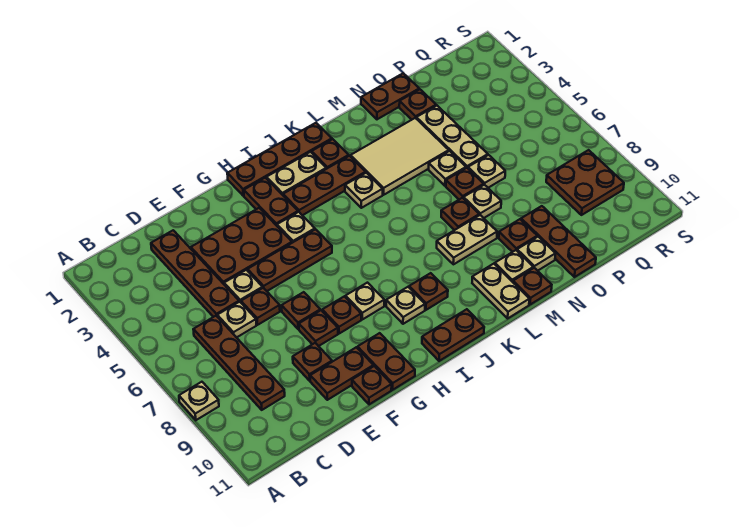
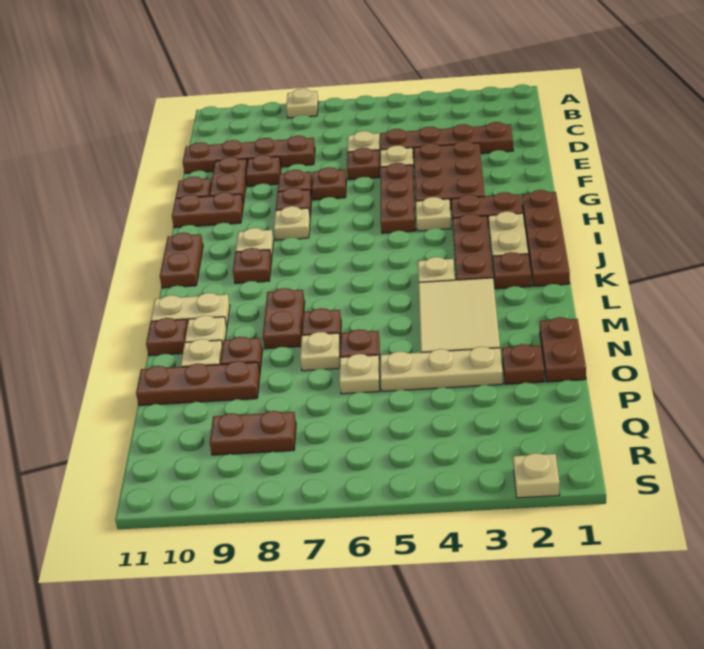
brown plate C6:C9 level 1 -> brown plate D8:D11 level 1
tan plate L8:M8 level 1 -> brown plate L8:M8 level 1
tan plate N5 level 1 -> tan plate S2 level 1
brown plate Q8:R9 level 1 -> brown plate Q8:Q9 level 1

